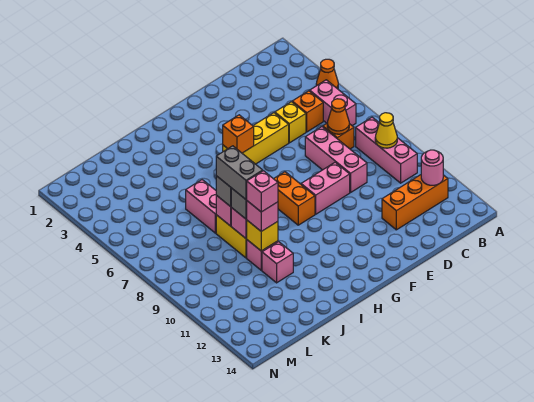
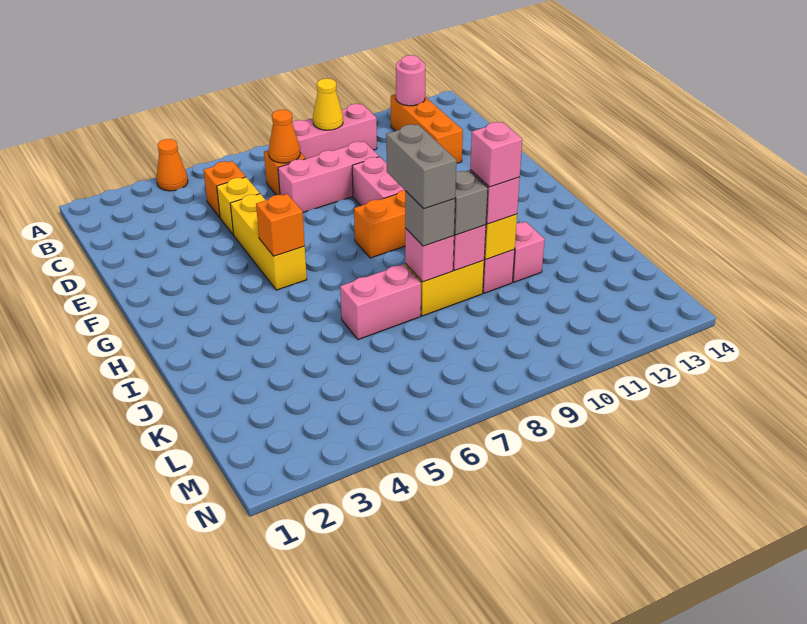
pink brick B5:B6 level 1 -> none
grey brick J8:J9 level 4 -> grey brick I8:J8 level 4

